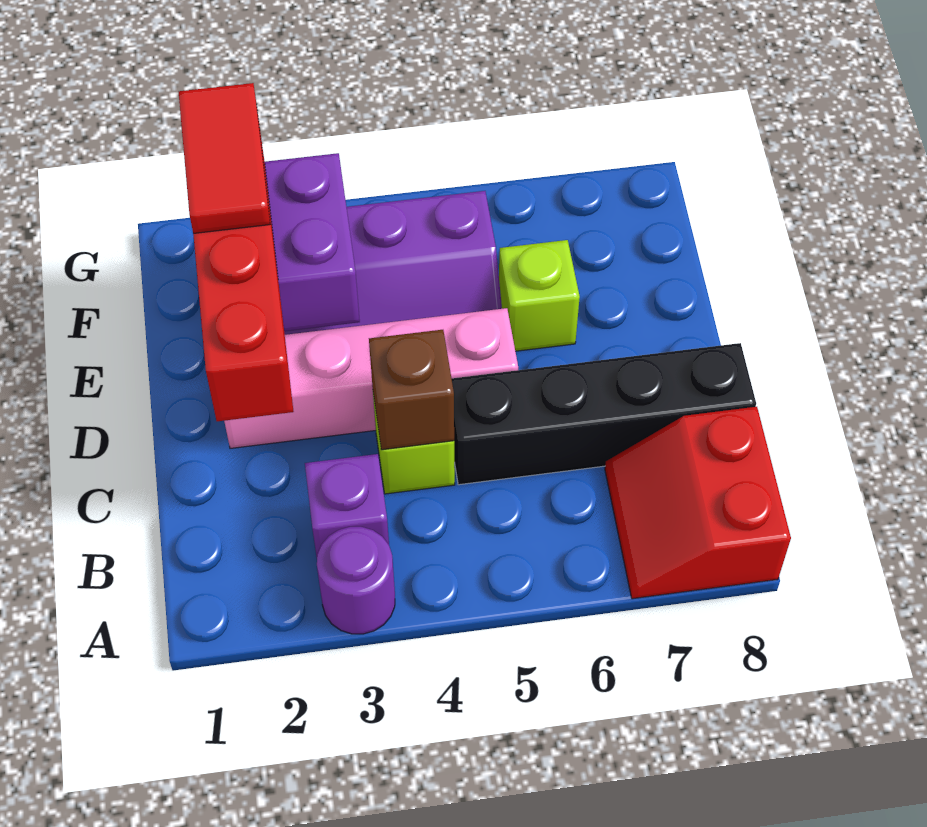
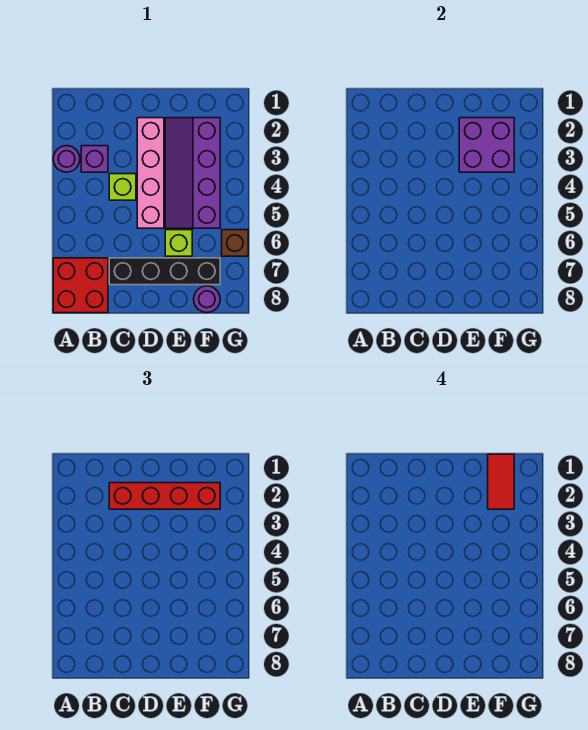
red slope A7:B8 level 1 top 8 -> red brick A7:B8 level 1
brown brick C4 level 2 -> brown brick G6 level 1
black brick C5:C8 level 1 -> black brick C7:F7 level 1
red tile E2:F2 level 4 -> red tile F1:F2 level 4
none -> purple round brick F8 level 1

